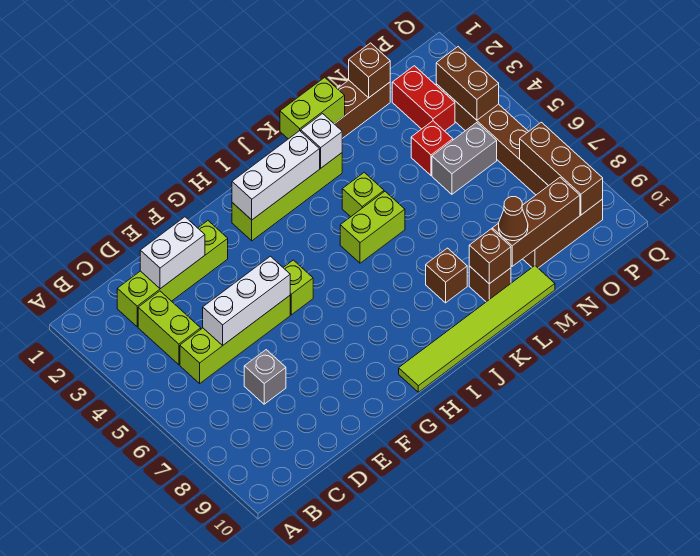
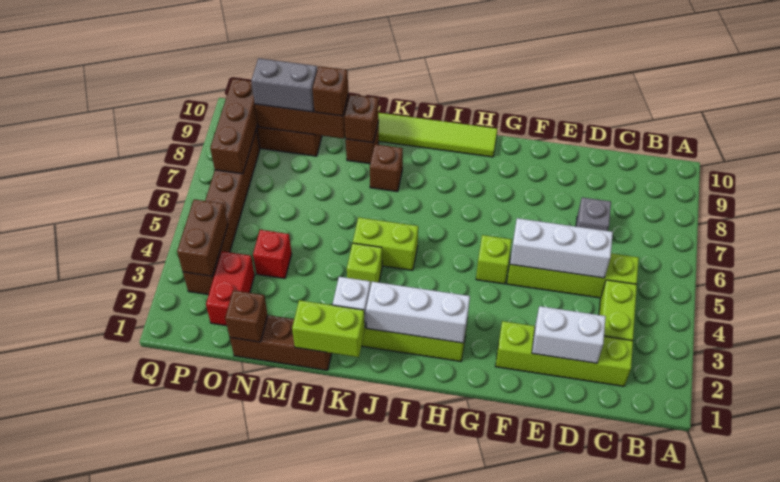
brown cone M9 level 3 -> brown brick M9 level 3
grey brick N5:O5 level 1 -> grey brick N9:O9 level 3

